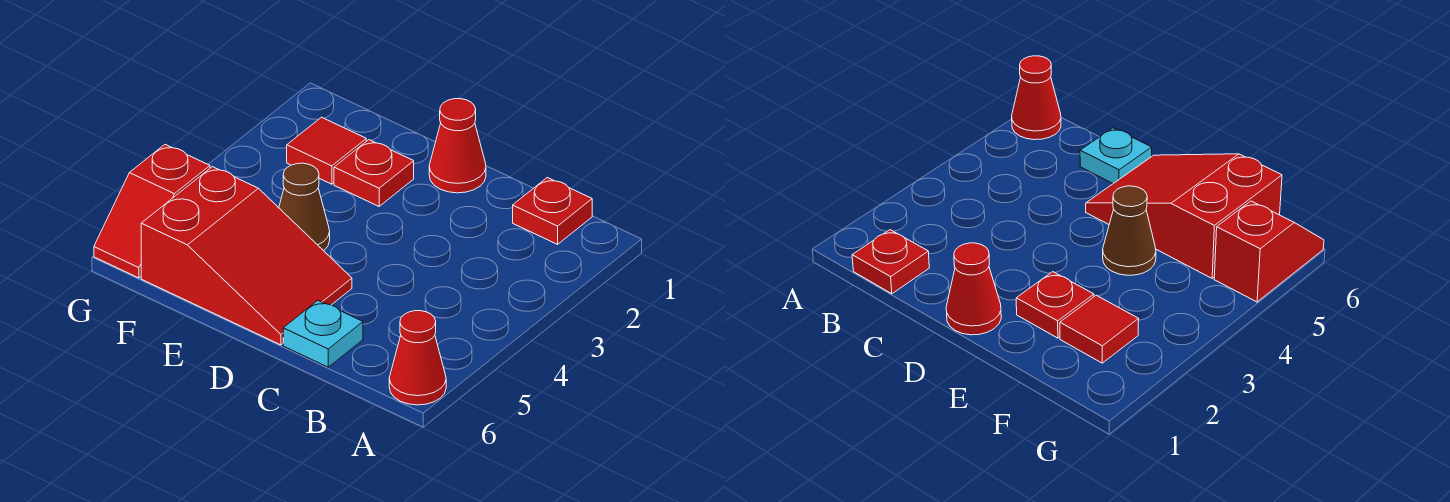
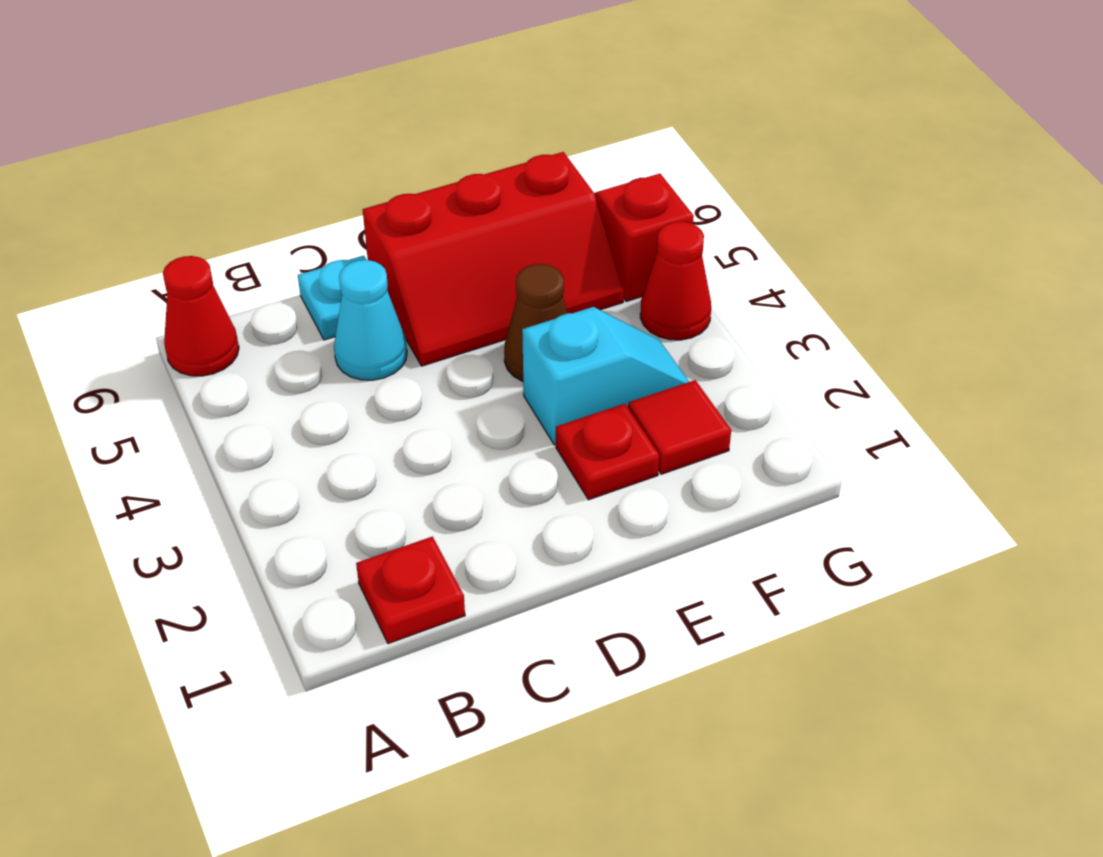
none -> cyan cone C5 level 1
red cone D1 level 1 -> red cone G4 level 1
red slope D5:F6 level 1 top F -> red slope D5:F6 level 1 top 6
none -> cyan slope E3:F3 level 1 top E

